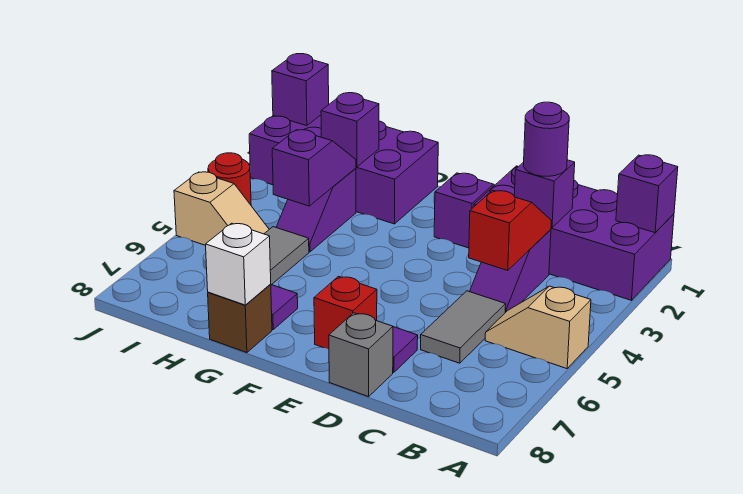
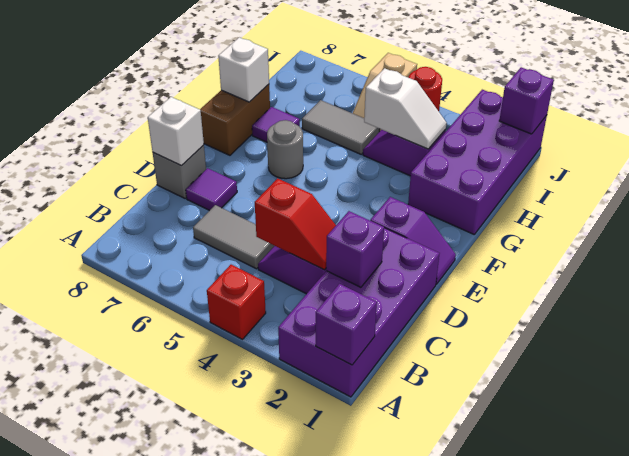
tan slope A5:B5 level 1 top A -> none
purple round brick C2 level 3 -> none
none -> white brick D8 level 2
red brick E7 level 1 -> red brick A4 level 1
none -> grey round brick F6 level 1
brown brick G8 level 1 -> brown brick F8:G8 level 1
purple brick H2 level 2 -> none
purple slope H3:H4 level 2 top 4 -> white slope H3:H4 level 2 top 4

